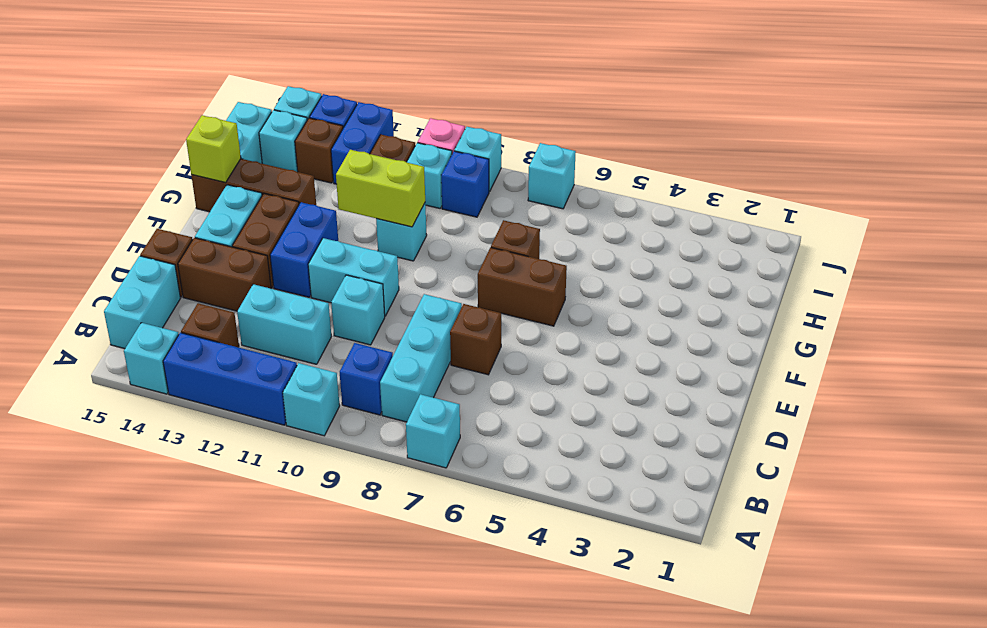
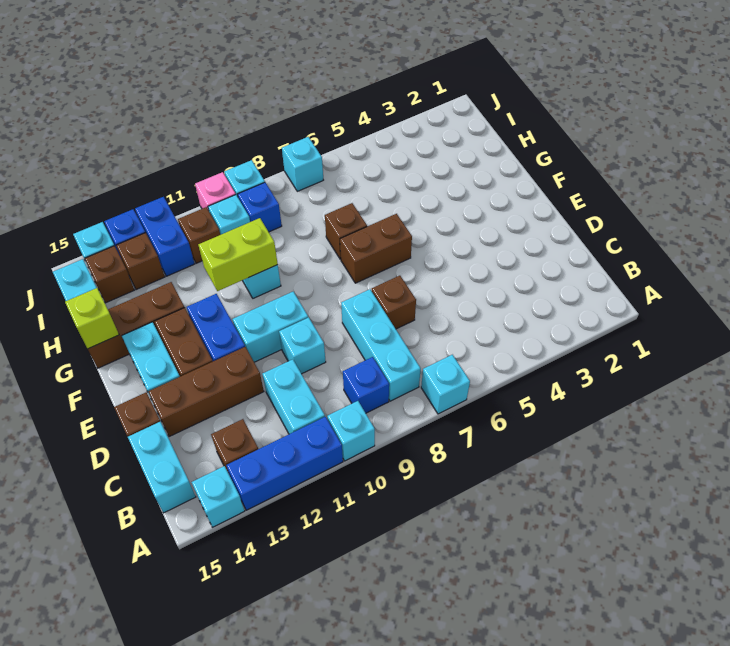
cyan brick C11:C12 level 1 -> cyan brick B11:C11 level 1
brown brick D13:D14 level 1 -> brown brick D12:D14 level 1
cyan brick I14 level 1 -> brown brick I14 level 1

